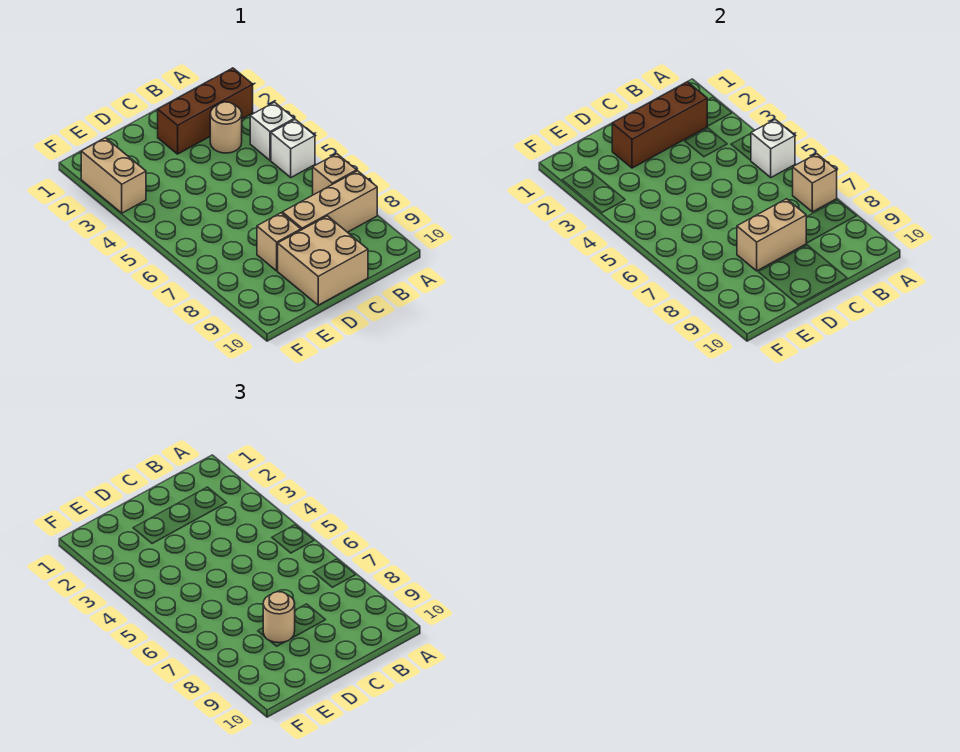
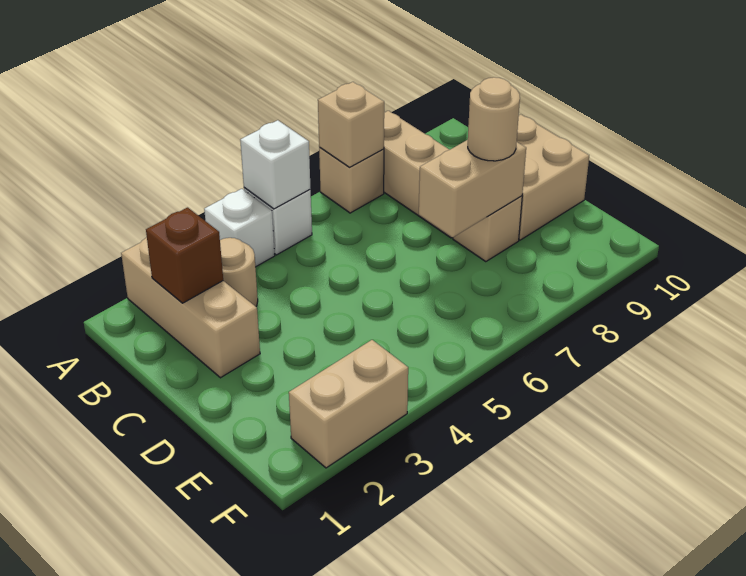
brown brick A2:C2 level 1 -> tan brick A2:C2 level 1
brown brick B2:D2 level 2 -> brown brick B2 level 2
tan brick C8:D8 level 2 -> tan brick D7:D8 level 2

